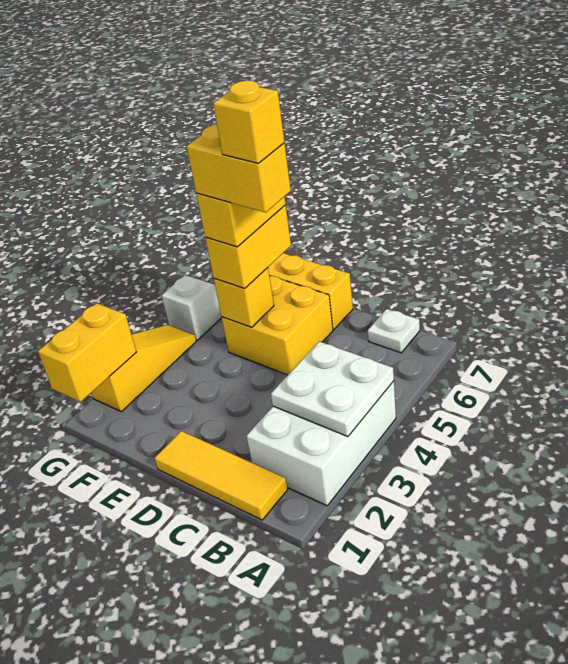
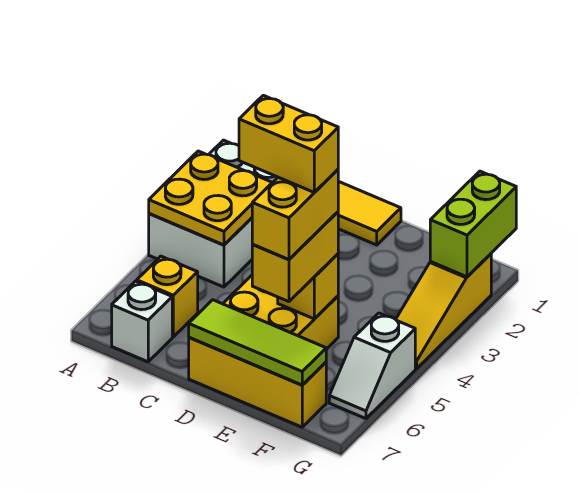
white plate A3:B4 level 2 -> yellow plate A3:B4 level 2
white plate B7 level 1 -> white brick B7 level 1
yellow brick D5 level 6 -> yellow brick B6 level 1
none -> lime tile D7:F7 level 2
yellow brick G1:G2 level 2 -> lime brick G1:G2 level 2

